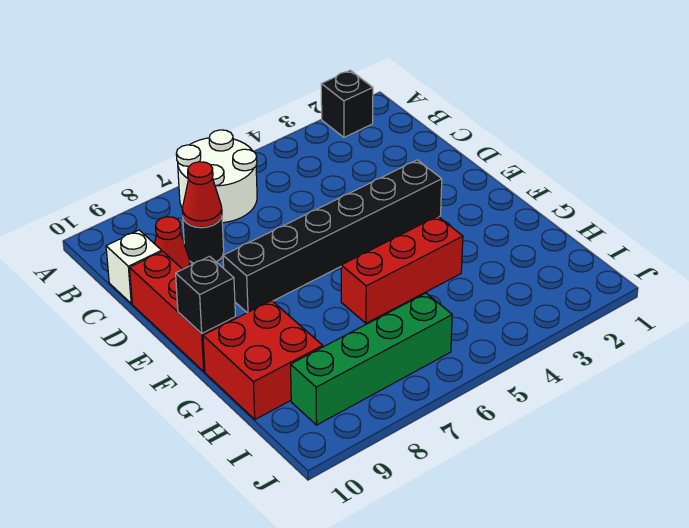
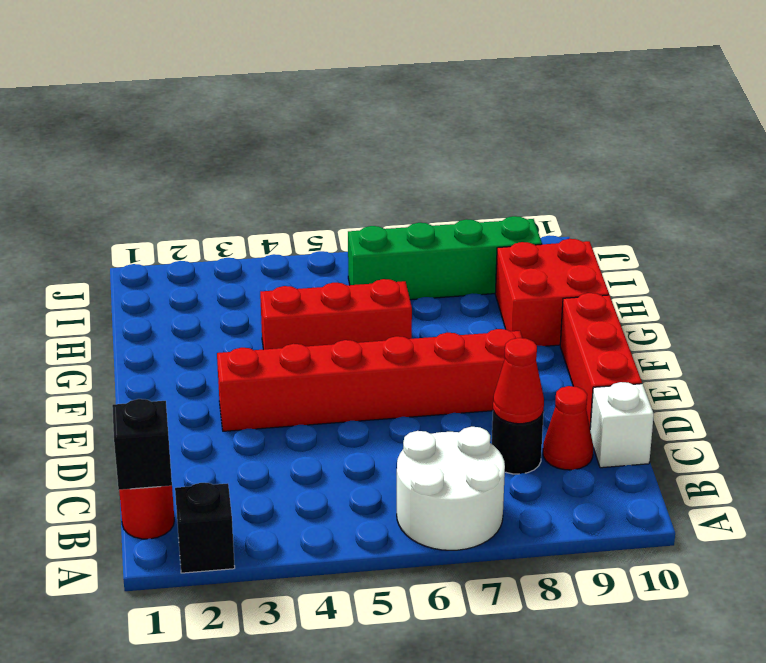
none -> red round brick B1 level 1
black brick E3:E8 level 1 -> red brick E3:E8 level 1
black brick F10 level 2 -> black brick B1 level 2

